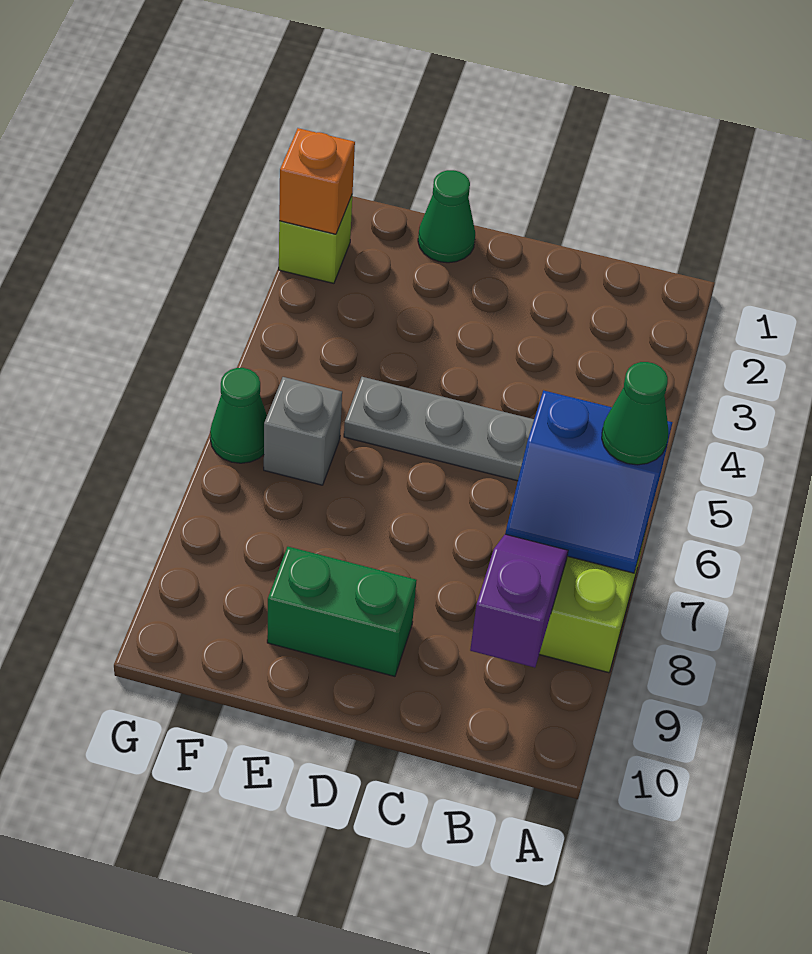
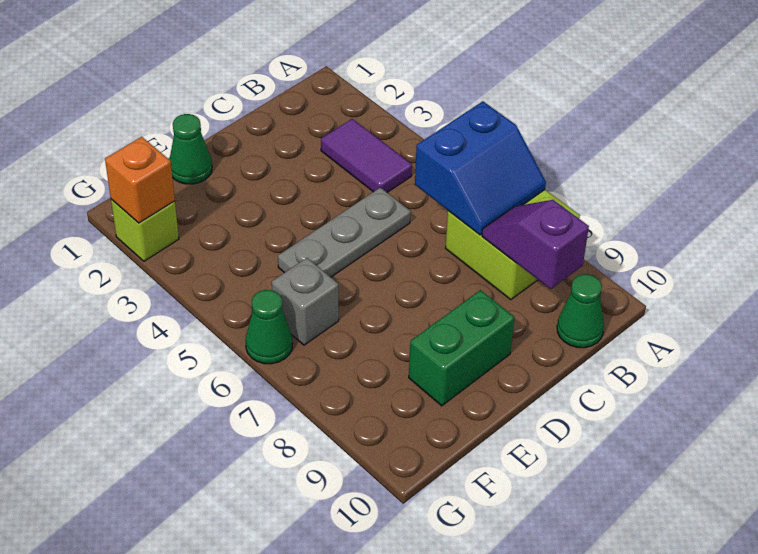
green cone A6 level 3 -> green cone B10 level 1
none -> purple tile B3:B4 level 1

